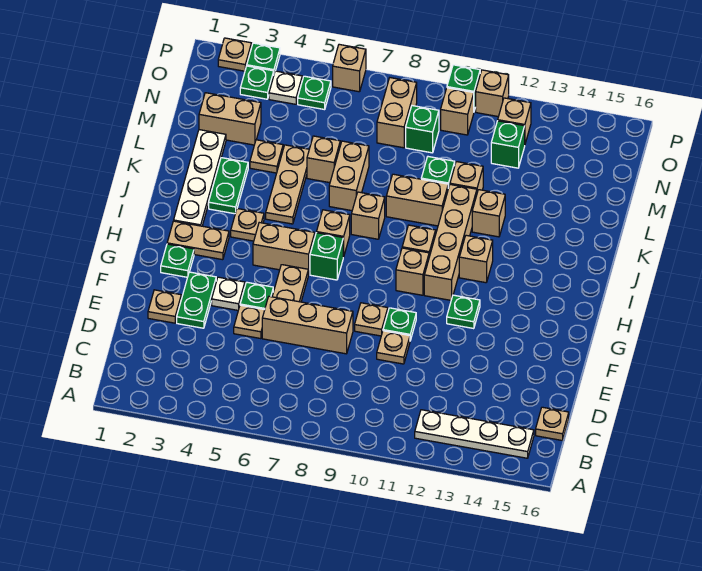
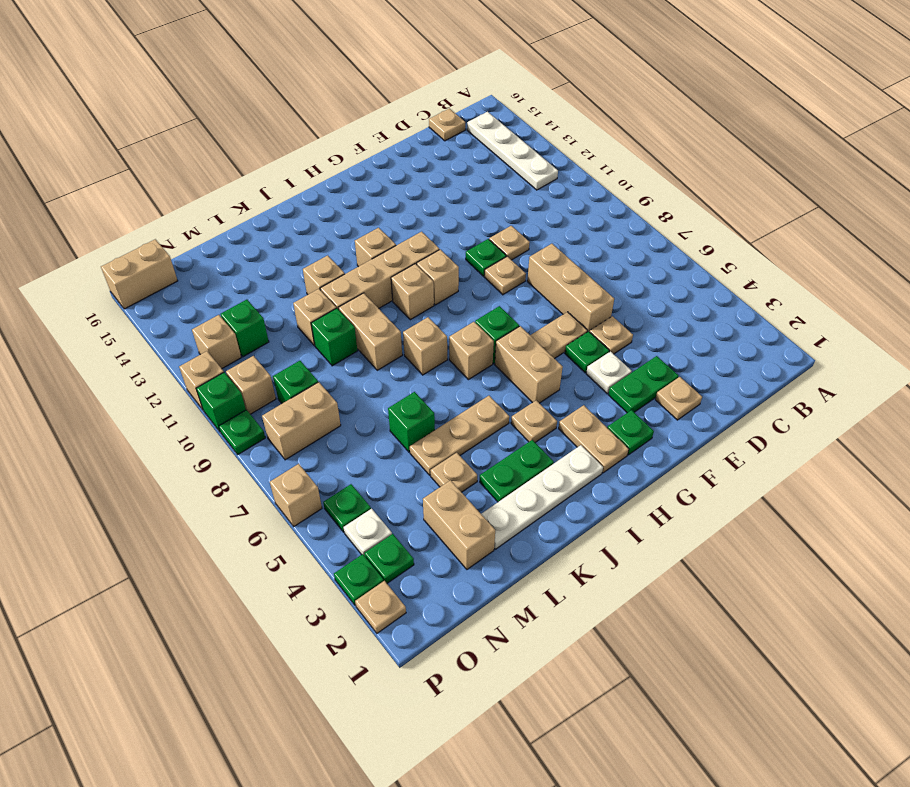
green plate G12 level 1 -> green plate P9 level 1
tan brick K7:L7 level 1 -> tan brick O16:P16 level 1
tan brick L6 level 1 -> green brick L6 level 1

